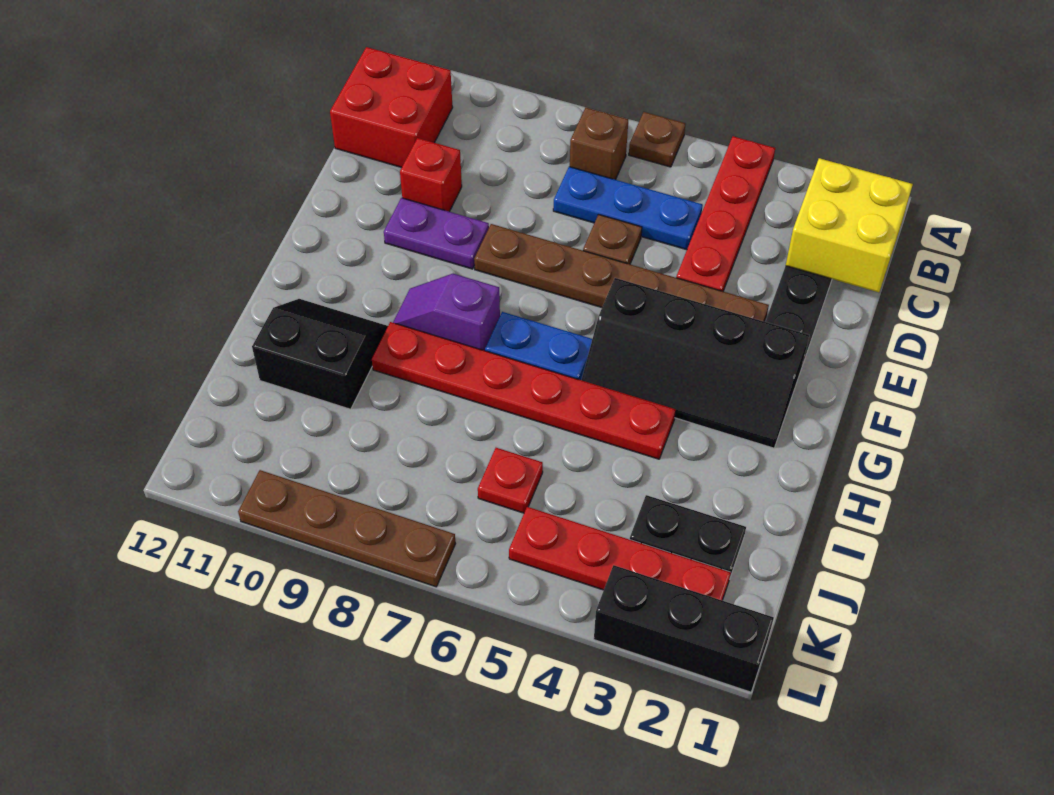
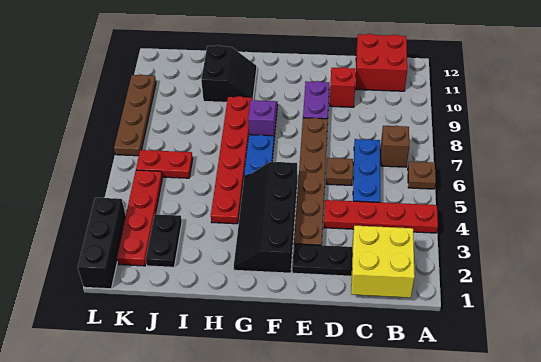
red plate J6 level 1 -> red plate J6:K6 level 1

